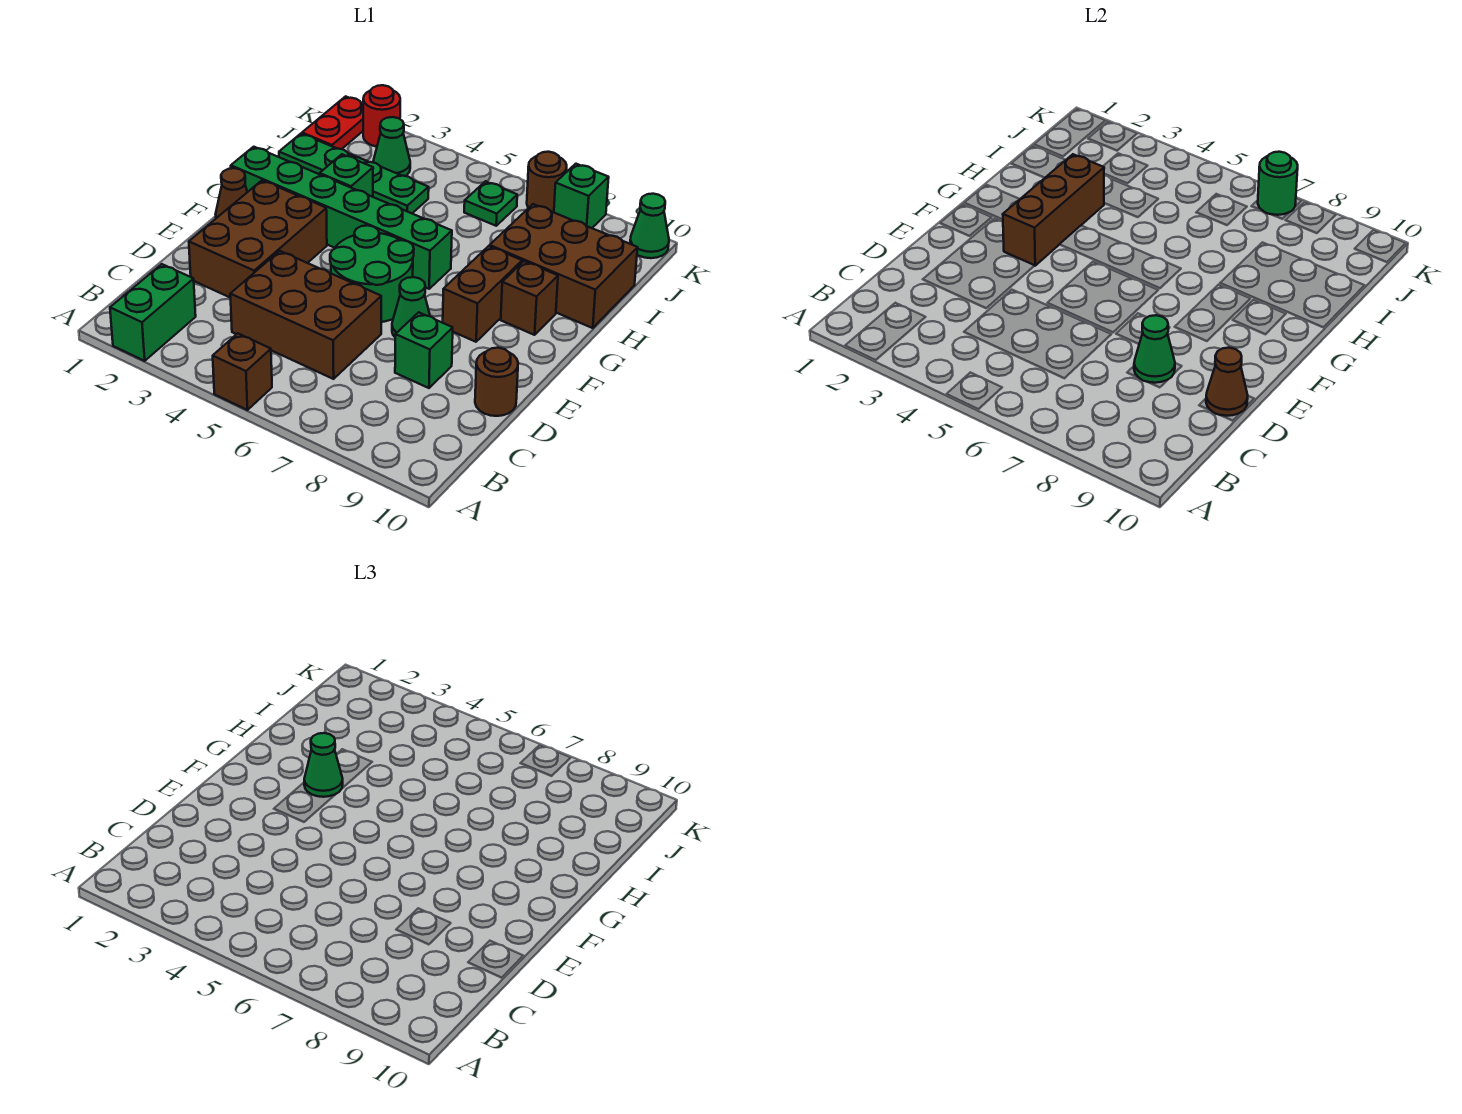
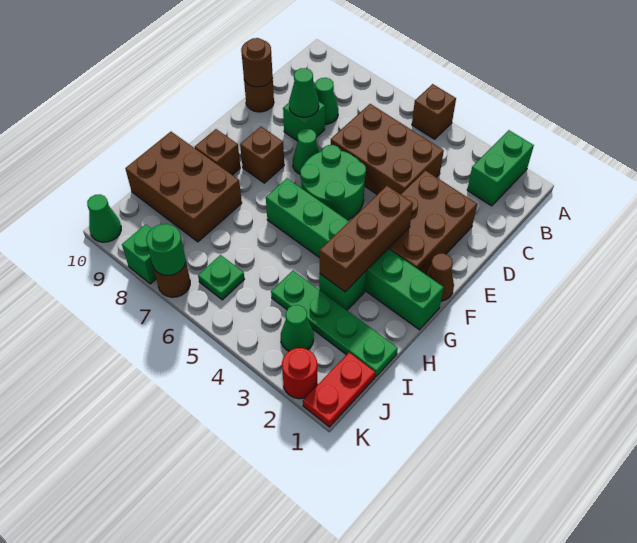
brown cone D10 level 2 -> brown round brick D10 level 2
brown brick F8:G8 level 1 -> brown brick F8 level 1
green cone G3 level 3 -> green cone C8 level 1

